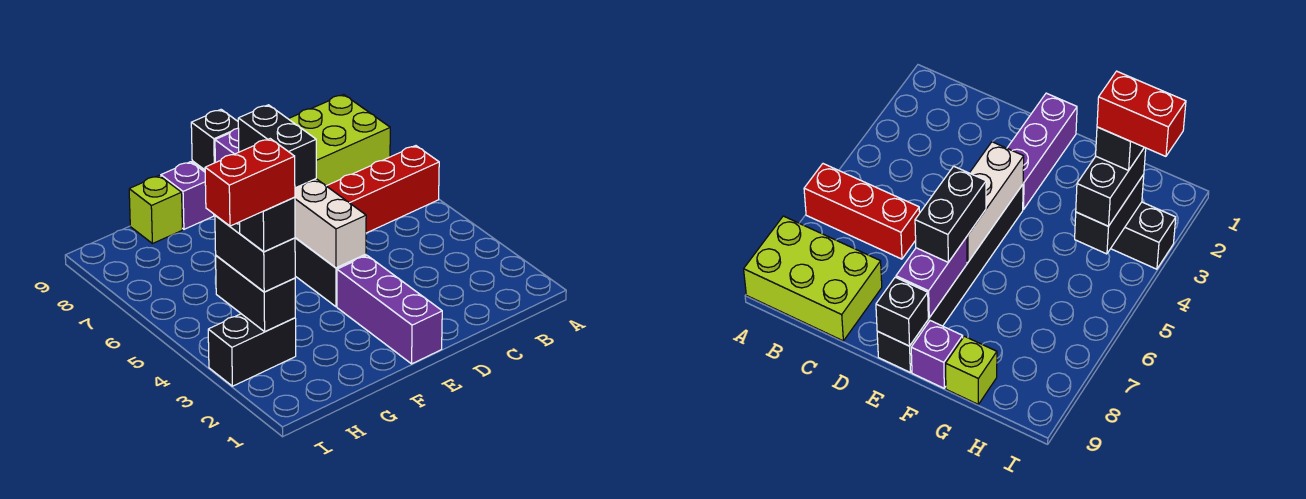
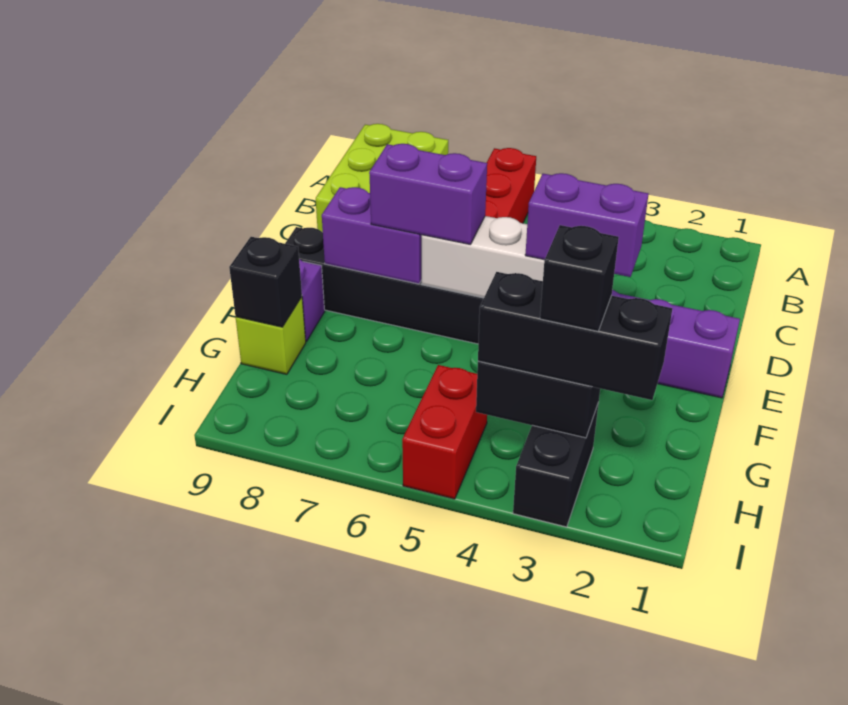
none -> purple brick E3:E4 level 3
black brick E6:E7 level 3 -> purple brick E6:E7 level 3
black brick E9 level 2 -> black brick G9 level 2
black brick H3:H4 level 3 -> black brick H2:H4 level 3
red brick H3:I3 level 5 -> red brick H5:I5 level 1

